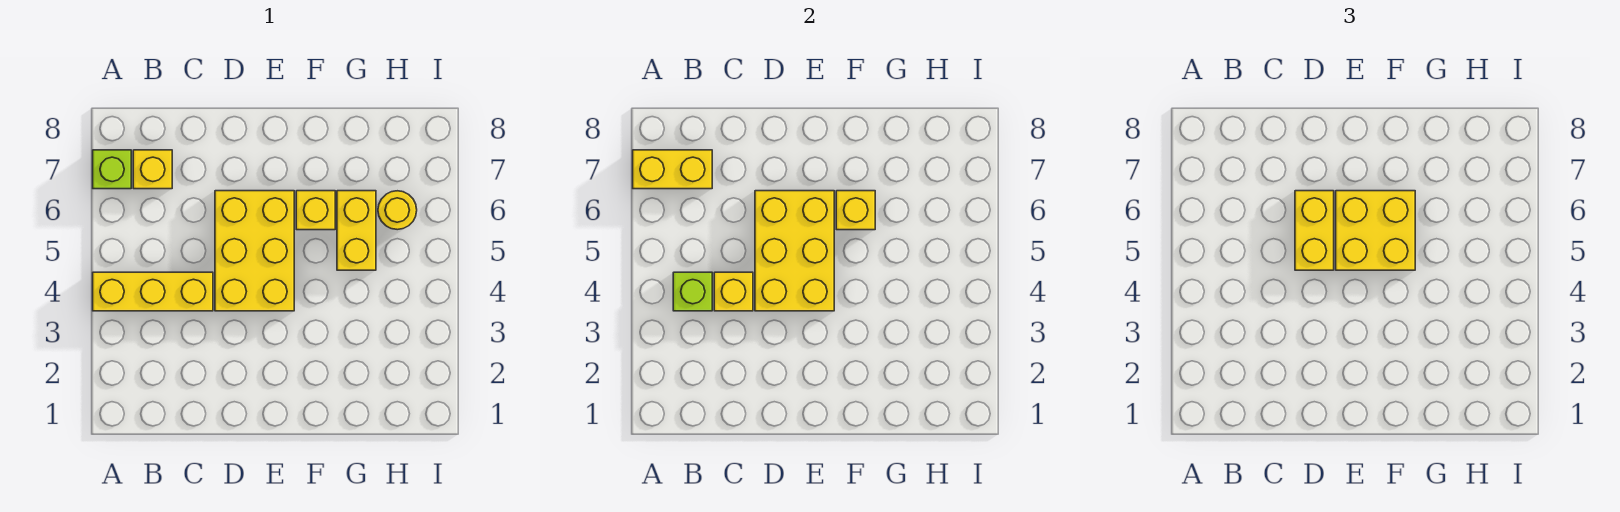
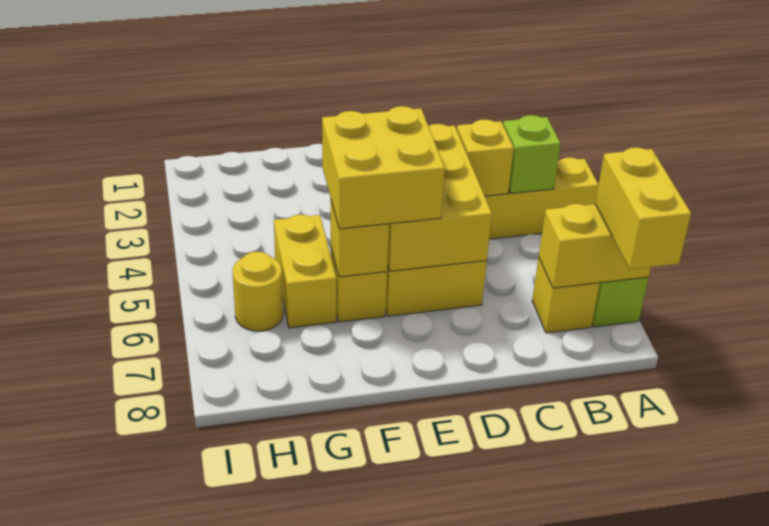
yellow brick D5:D6 level 3 -> yellow brick A7:A8 level 3

